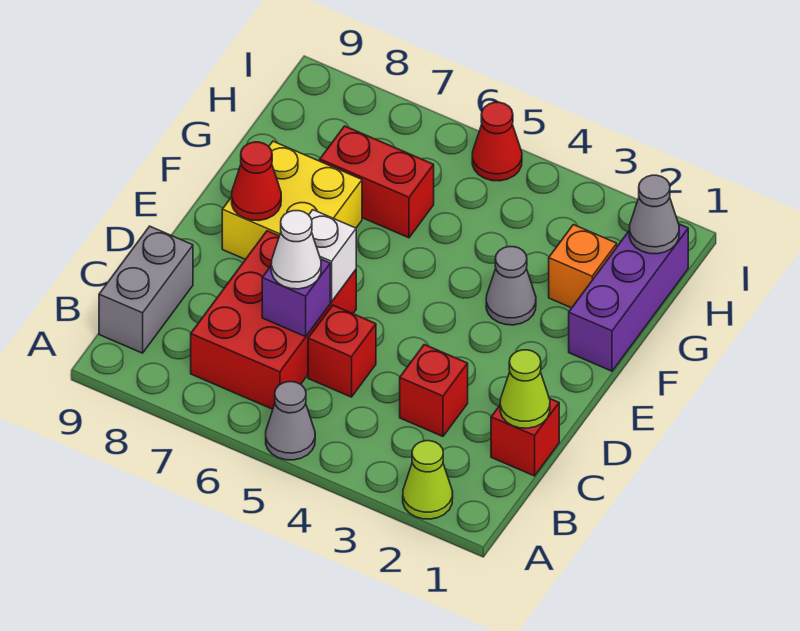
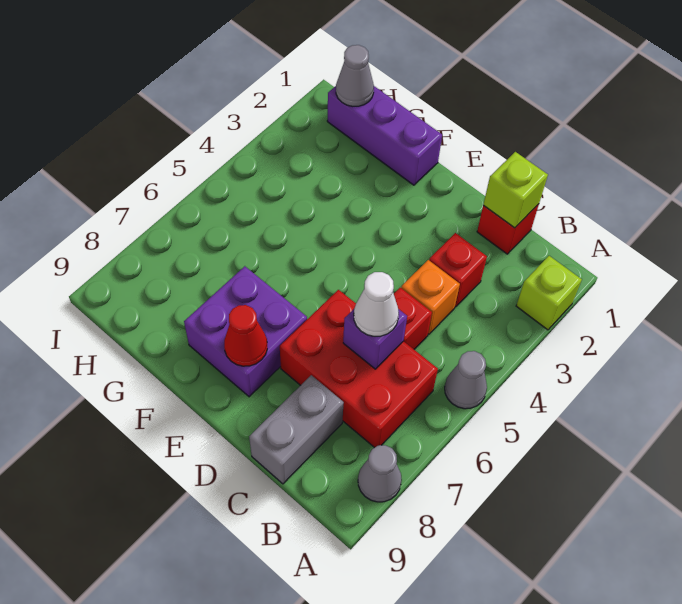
lime cone A2 level 1 -> lime brick A2 level 1
grey brick B9:C9 level 1 -> grey brick C8:C9 level 1
lime cone C1 level 2 -> lime brick C1 level 2
white brick D6 level 2 -> none
yellow brick E7:F8 level 1 -> purple brick E7:F8 level 1
grey cone F3 level 1 -> grey cone A8 level 1
orange brick G2 level 1 -> orange brick C4 level 1
red brick G6:G7 level 1 -> none
red cone I5 level 1 -> none

